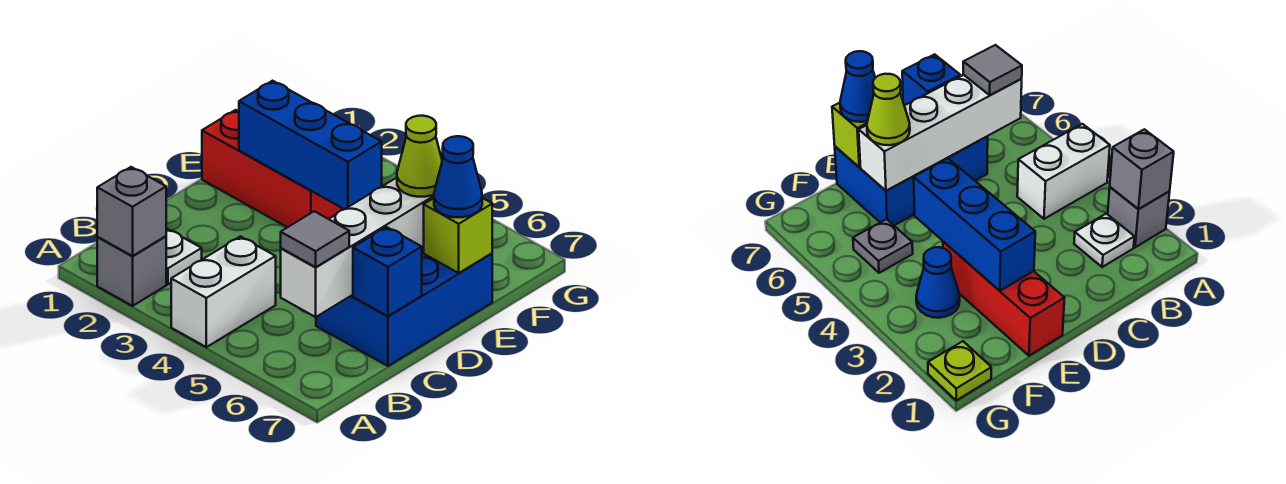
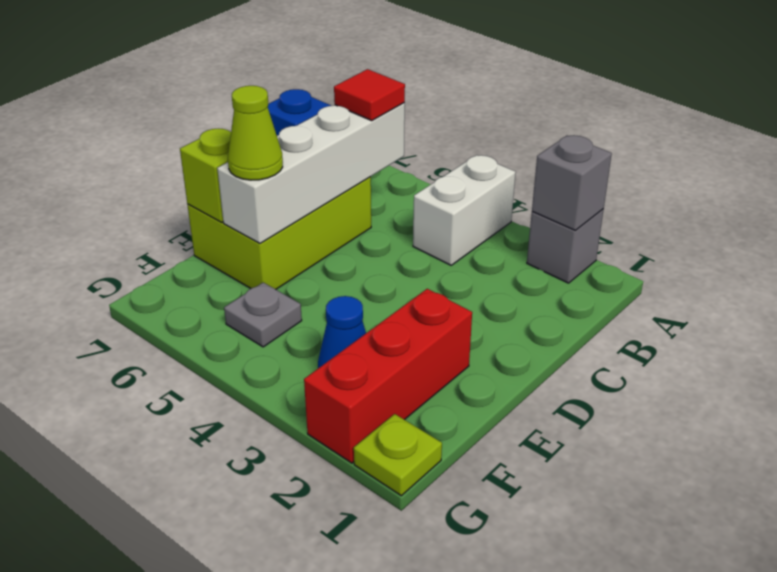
white plate B2 level 1 -> none
grey tile B6 level 3 -> red tile B6 level 3
blue brick C6:E7 level 1 -> lime brick C6:E7 level 1
red brick E1:E3 level 1 -> red brick E2:G2 level 1
blue brick E2:E4 level 2 -> none
blue cone E7 level 3 -> none

